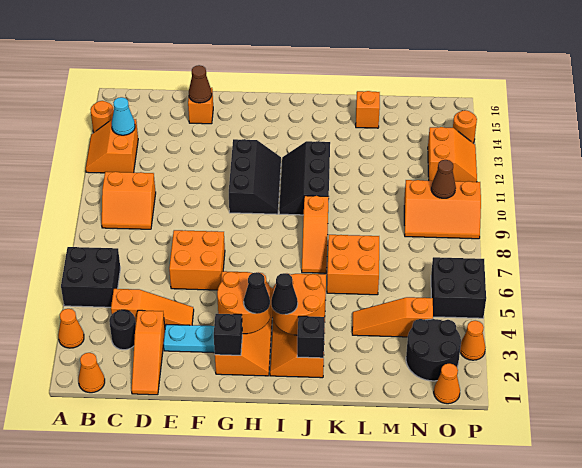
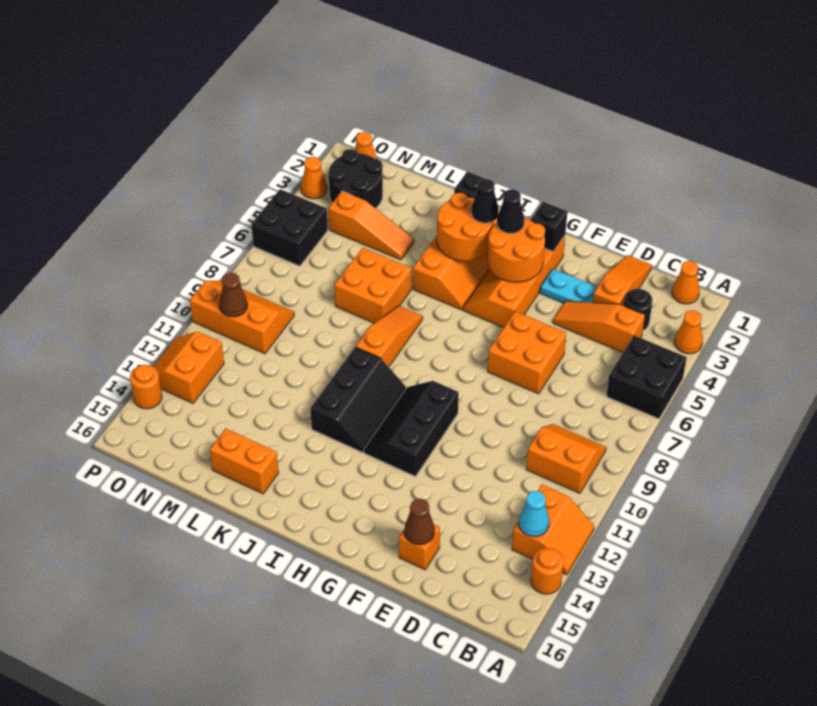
orange brick L15 level 1 -> orange brick K15:L15 level 1

